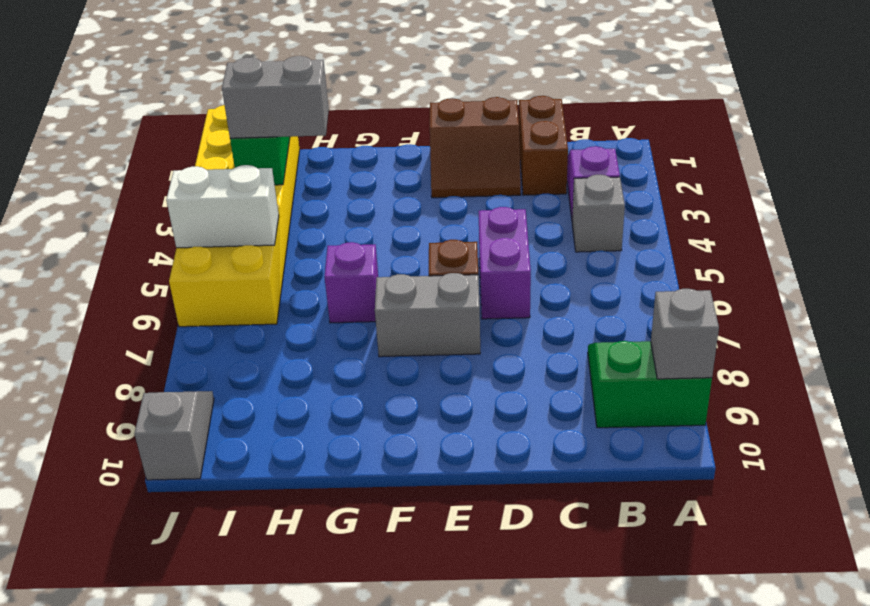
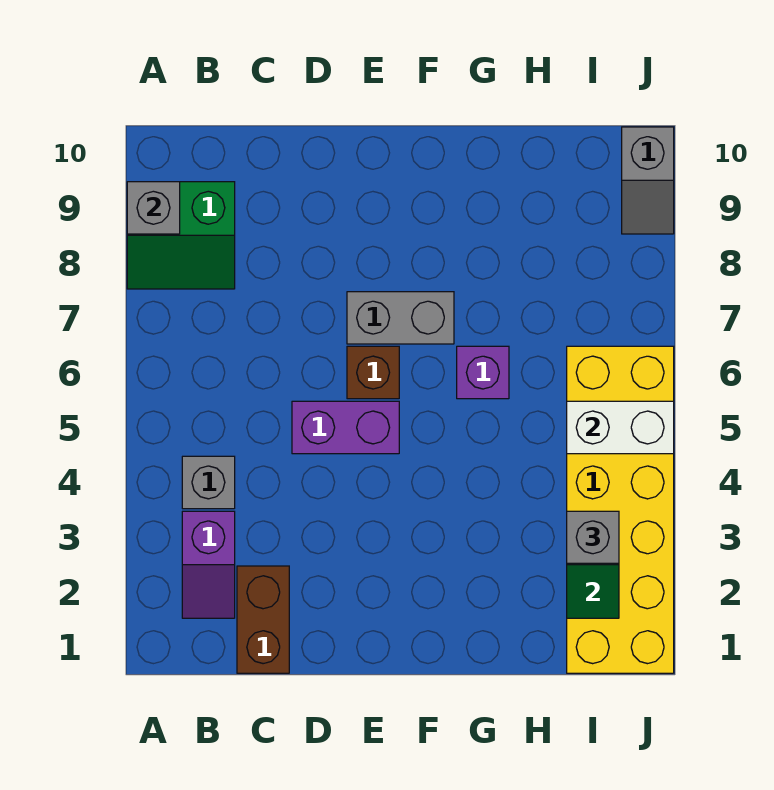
brown slope D1:E2 level 1 top 1 -> none
purple brick D5:D6 level 1 -> purple brick D5:E5 level 1
grey brick H3:I3 level 3 -> grey brick I3 level 3

